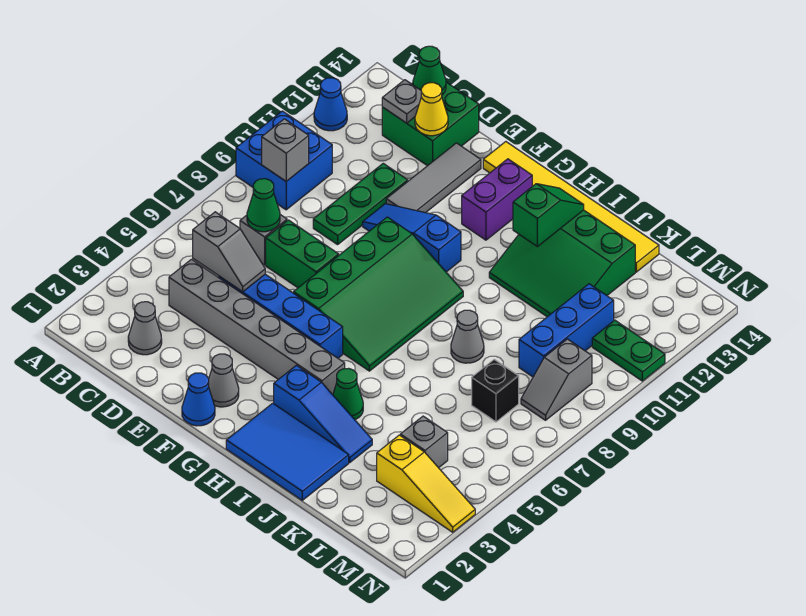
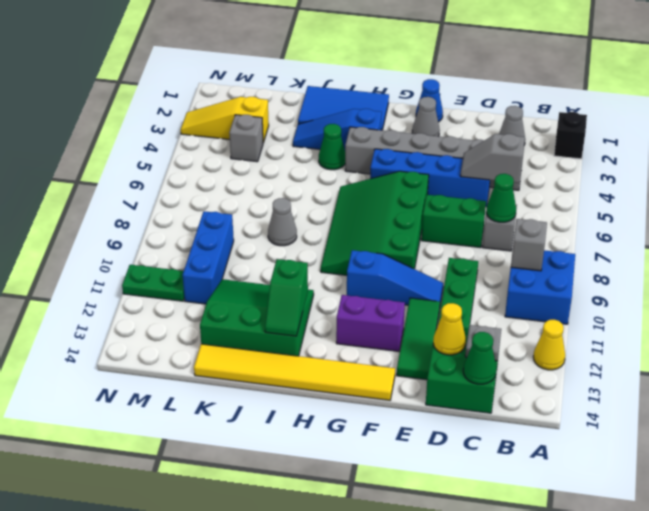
blue cone A12 level 1 -> yellow cone A12 level 1
grey tile E11:E13 level 1 -> green tile E11:E13 level 1
purple brick G12:G13 level 1 -> purple brick F12:G12 level 1
black brick L7 level 1 -> black brick A2 level 1
grey slope M8:M9 level 1 top 9 -> none

